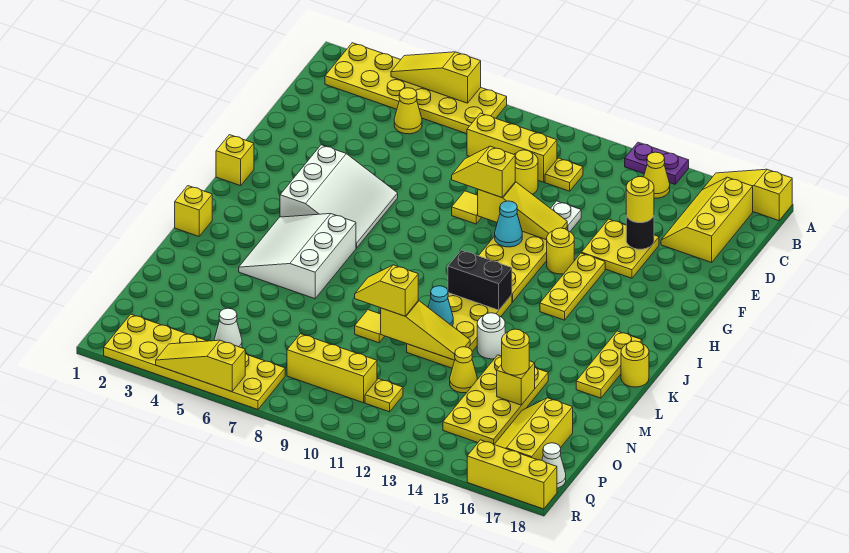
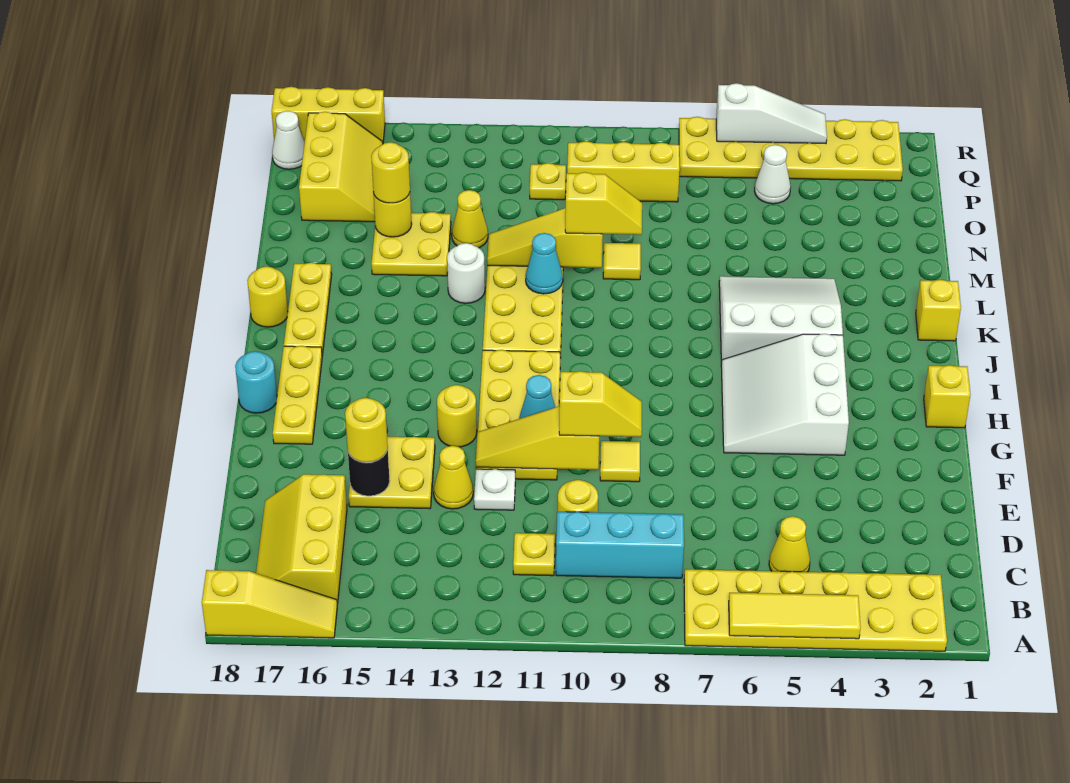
yellow slope A4:A6 level 2 top 6 -> yellow tile A4:A6 level 2
purple plate A13:A14 level 1 -> none
yellow cone B14 level 1 -> yellow cone E13 level 1
yellow slope B16:D17 level 1 top 17 -> yellow slope B16:D17 level 1 top 16
yellow brick C8:C10 level 1 -> cyan brick C8:C10 level 1
yellow plate G14:I14 level 1 -> yellow plate G17:I17 level 1
none -> cyan round brick H18 level 1
white slope J4:L6 level 1 top 6 -> white slope J4:L6 level 1 top J
black brick J11:J12 level 2 -> none
yellow plate M14:P15 level 1 -> yellow plate M14:N15 level 1
yellow brick N15 level 2 -> yellow round brick N15 level 2
yellow slope R4:R6 level 2 top 6 -> white slope R4:R6 level 2 top 6

